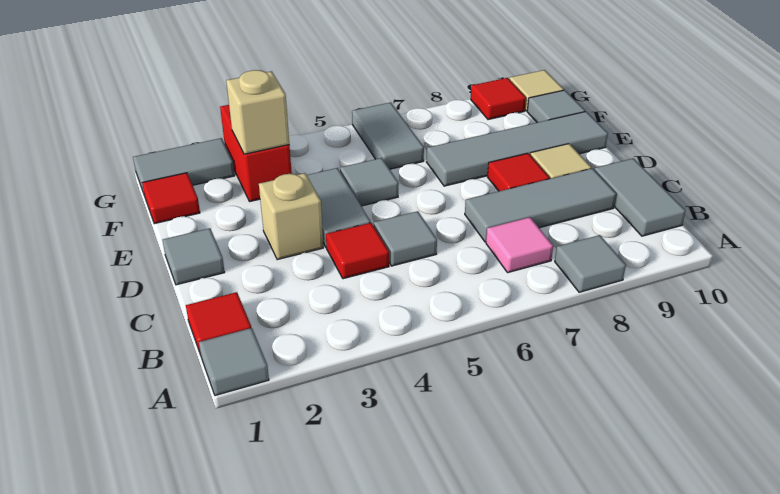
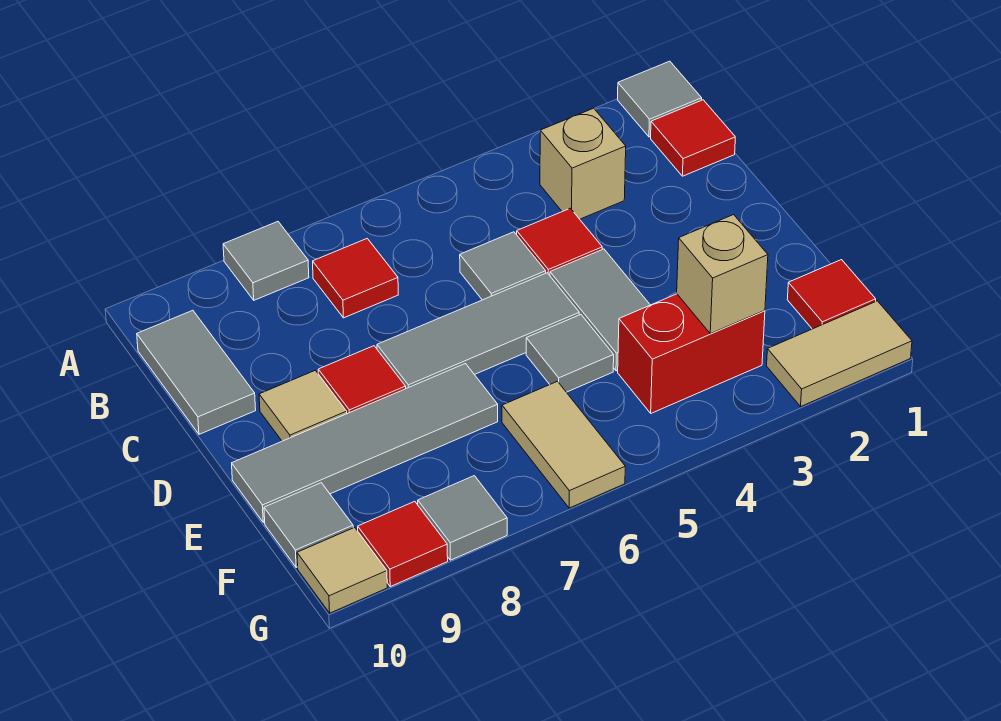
pink tile B7 level 1 -> red tile B7 level 1
grey tile C7:C9 level 1 -> grey tile D5:D7 level 1
grey tile D1 level 1 -> grey tile G8 level 1
tan brick D3 level 1 -> tan brick B3 level 1
red brick F3:G3 level 1 -> red brick F3:F4 level 1
grey tile F6:G6 level 1 -> tan tile F6:G6 level 1
grey tile G1:G2 level 1 -> tan tile G1:G2 level 1

